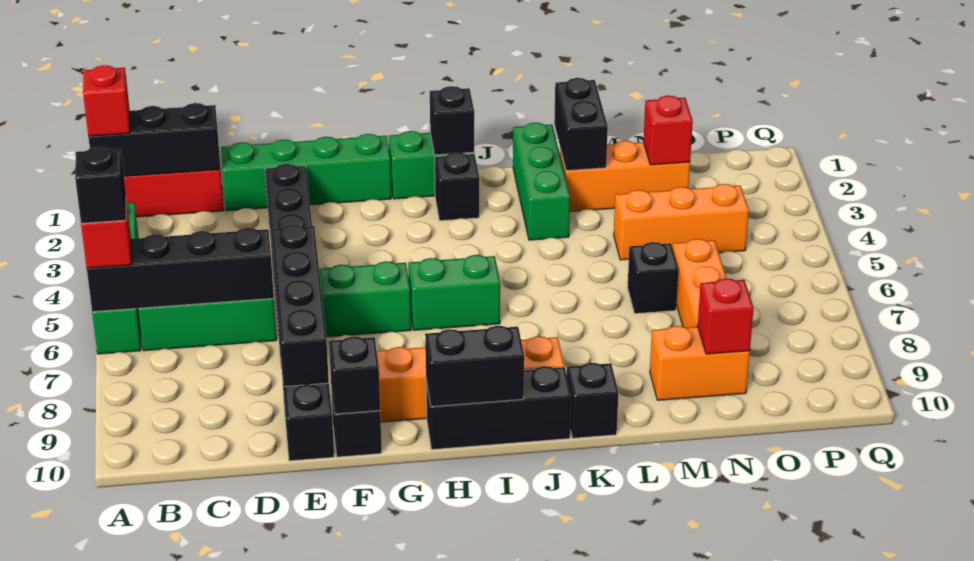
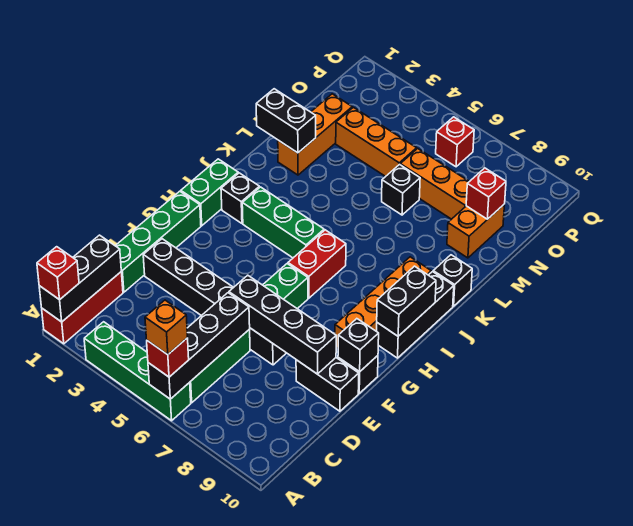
black brick A6 level 4 -> orange brick A6 level 4
green brick H6:I6 level 1 -> red brick H6:I6 level 1
black brick I1 level 2 -> none
green brick K1:K3 level 1 -> green brick I3:I5 level 1
orange brick M4:O4 level 1 -> orange brick N3:N5 level 1
red brick N2 level 2 -> red brick P6 level 1

